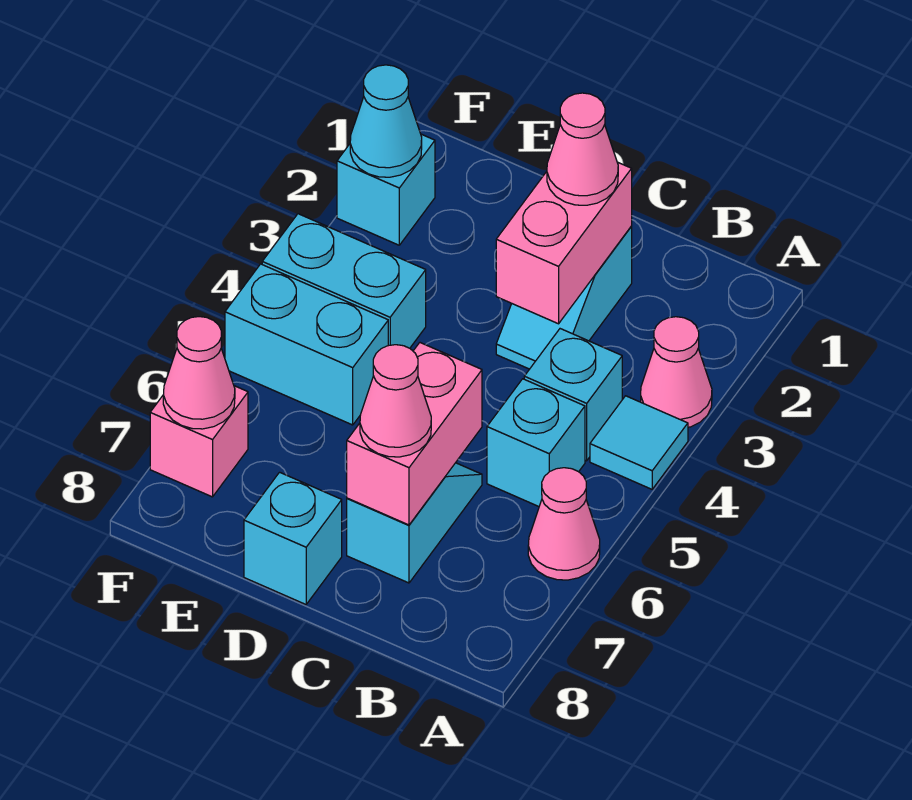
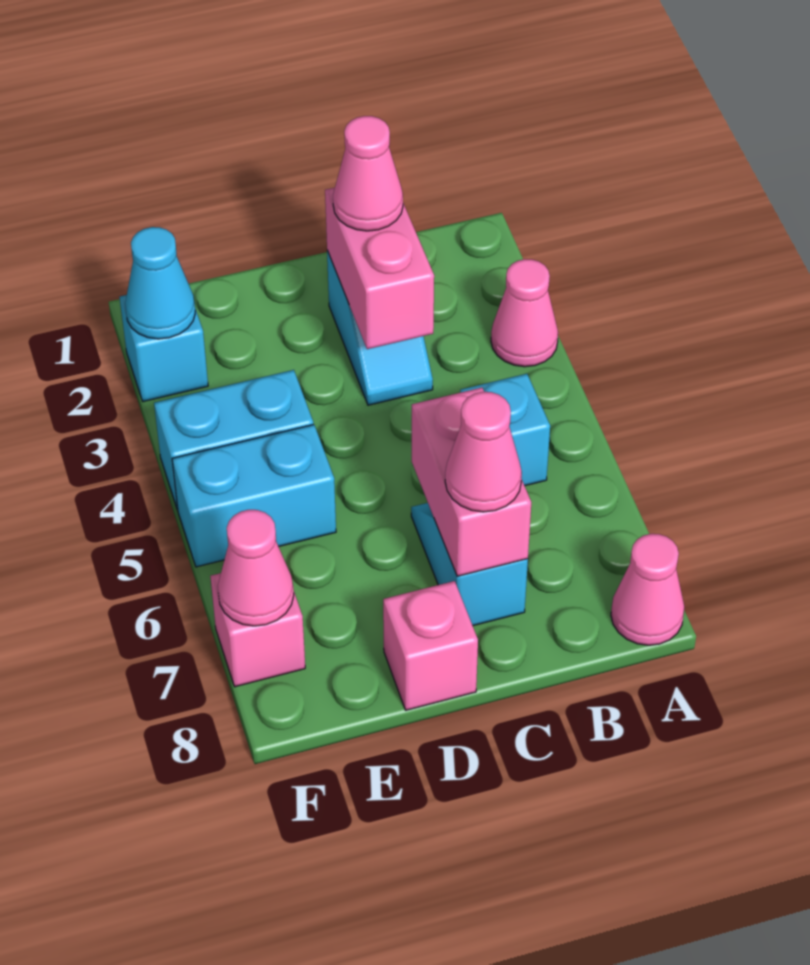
cyan tile A4 level 1 -> none
pink cone A6 level 1 -> pink cone A8 level 1
cyan brick B4 level 1 -> none
cyan brick D8 level 1 -> pink brick D8 level 1

